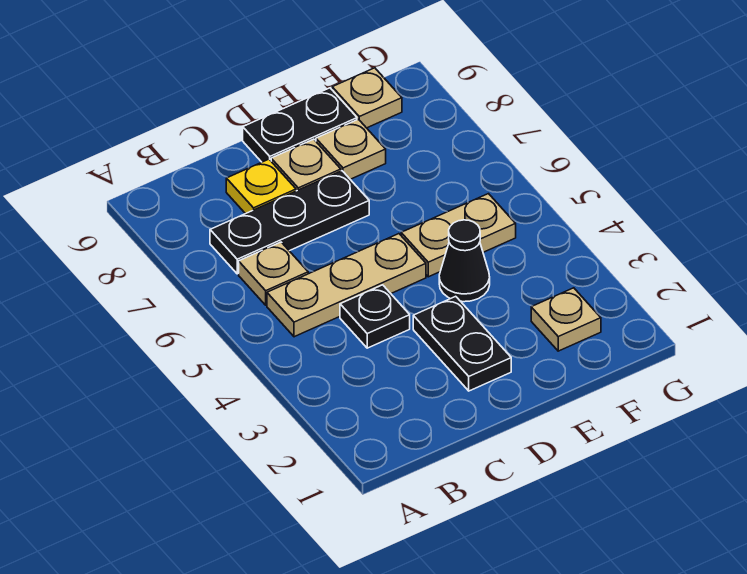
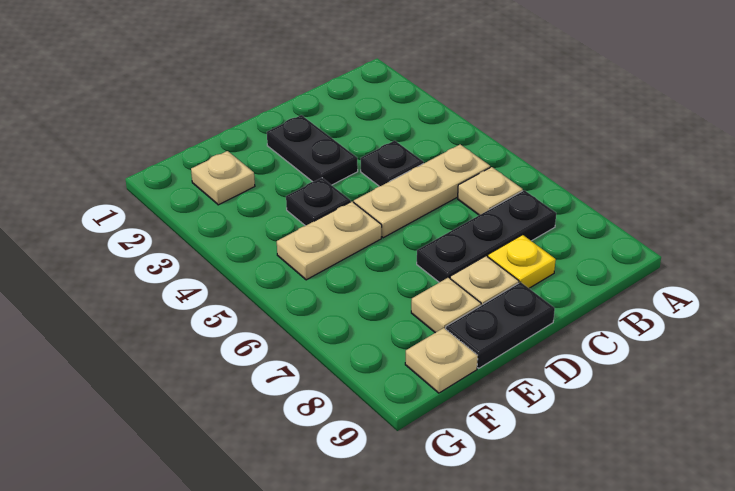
black cone E4 level 1 -> black plate E4 level 1

